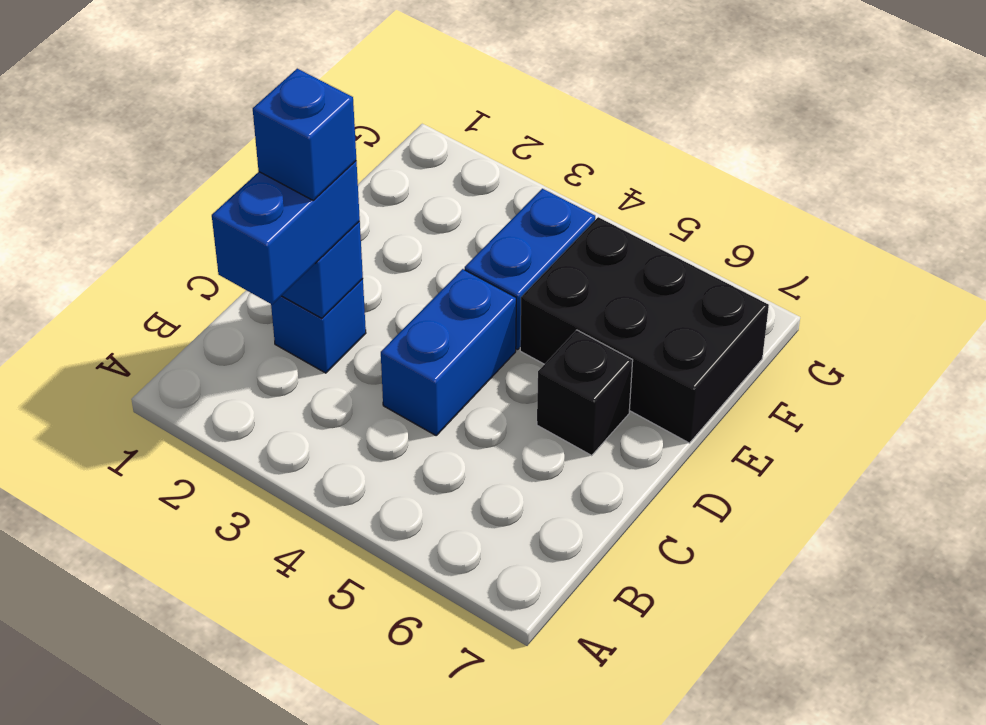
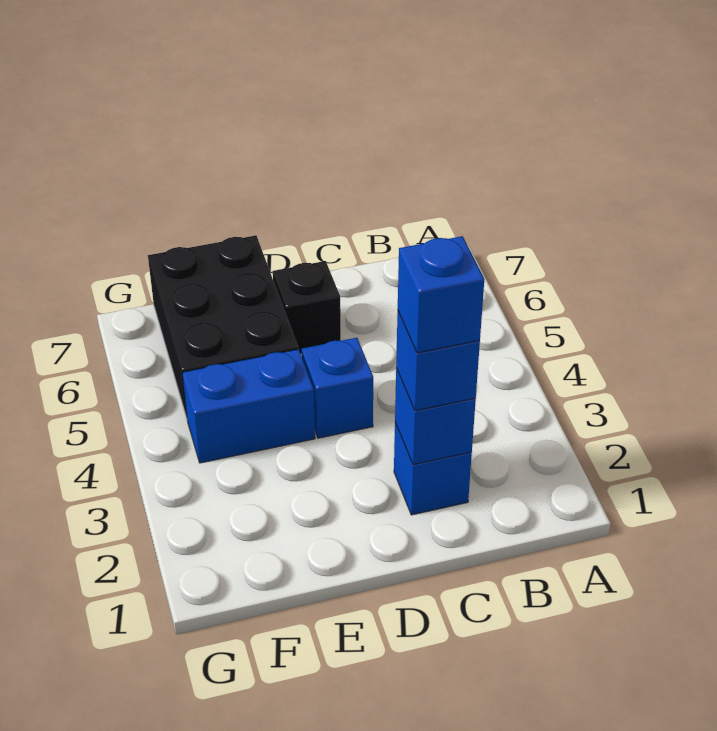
blue brick B2:C2 level 3 -> blue brick C2 level 3
blue brick C4:D4 level 1 -> blue brick D4 level 1

